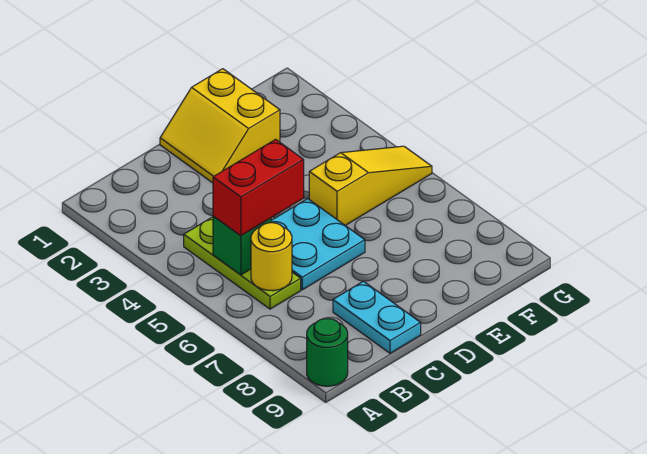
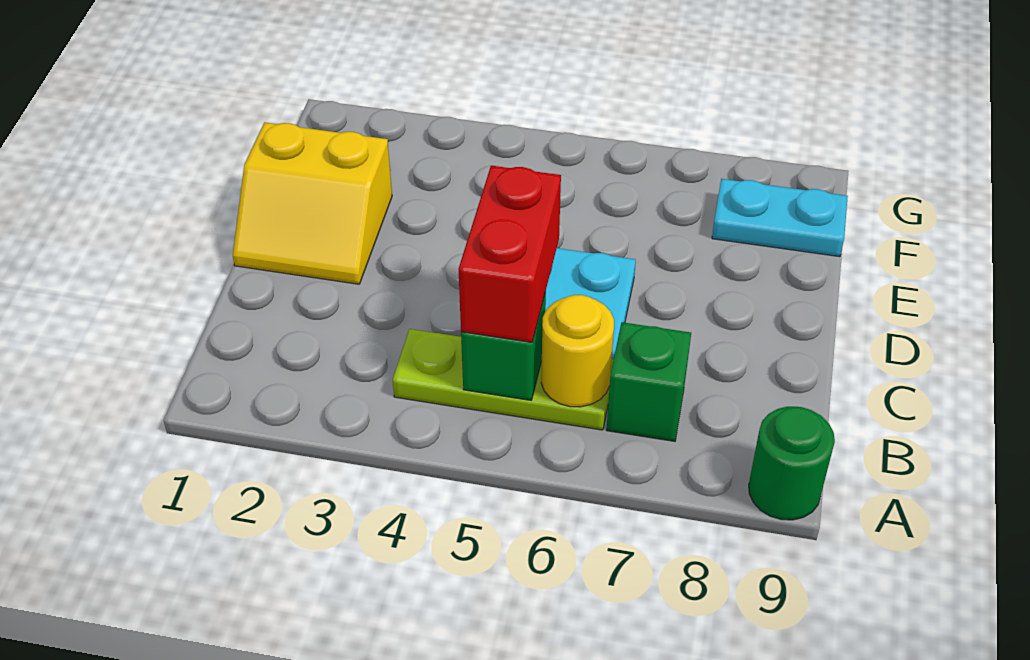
none -> green brick B7 level 1
cyan plate C8:C9 level 1 -> cyan plate F8:F9 level 1
yellow slope E5:G5 level 1 top E -> none

